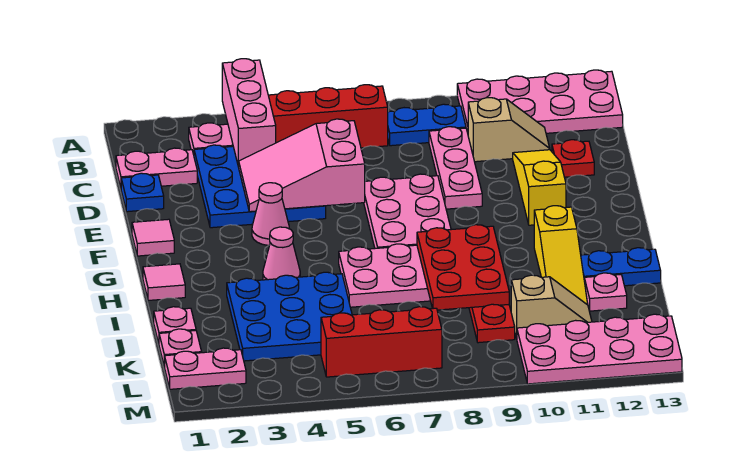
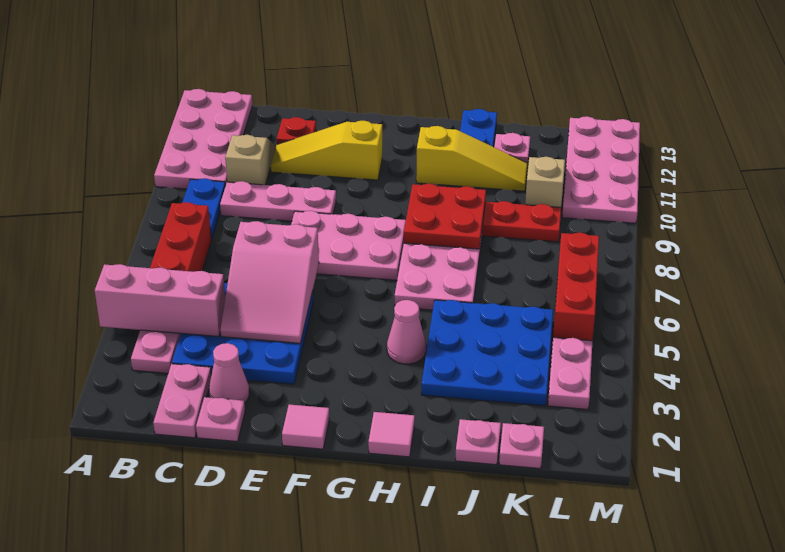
blue plate D1 level 1 -> pink plate D1 level 1
pink cone F4 level 1 -> pink cone D2 level 1
red plate H8:J9 level 2 -> red plate H8:I9 level 2
pink plate L1:L2 level 1 -> pink plate L3:L4 level 1

